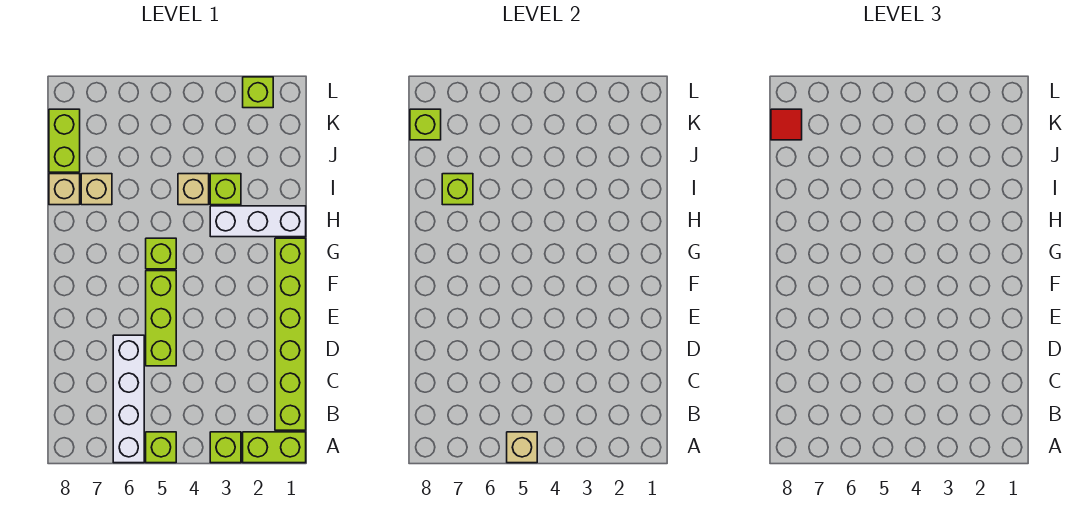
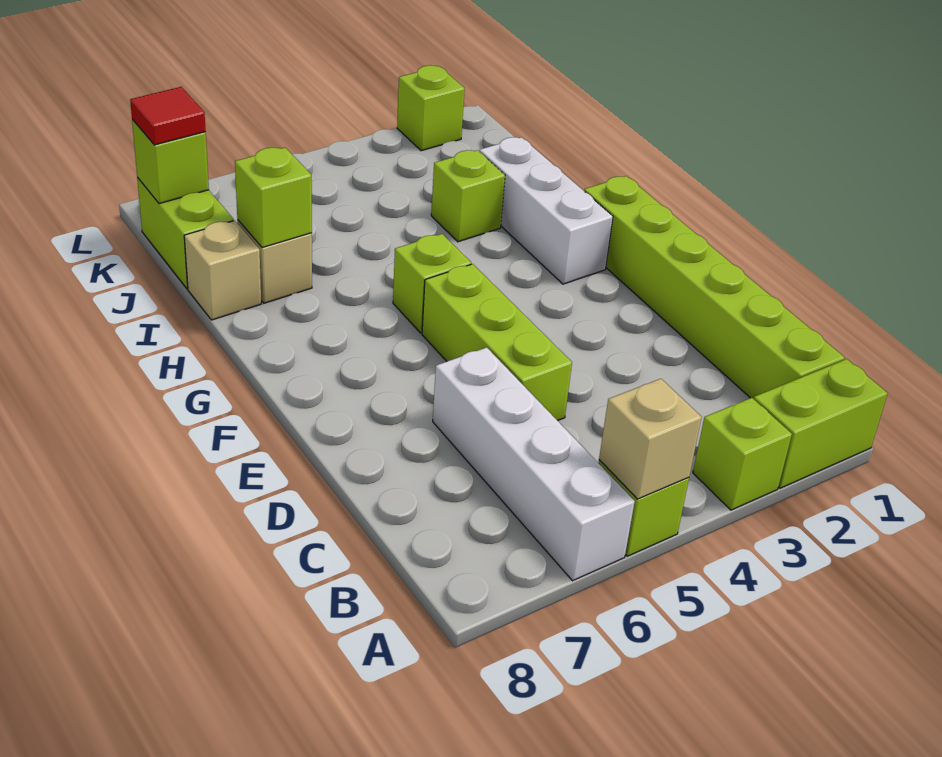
white brick H1:H3 level 1 -> white brick G2:I2 level 1
tan brick I4 level 1 -> none

